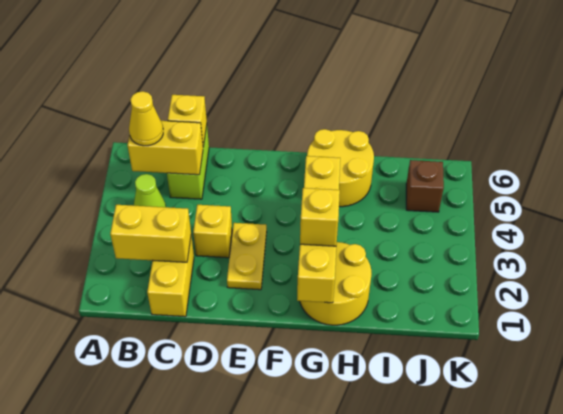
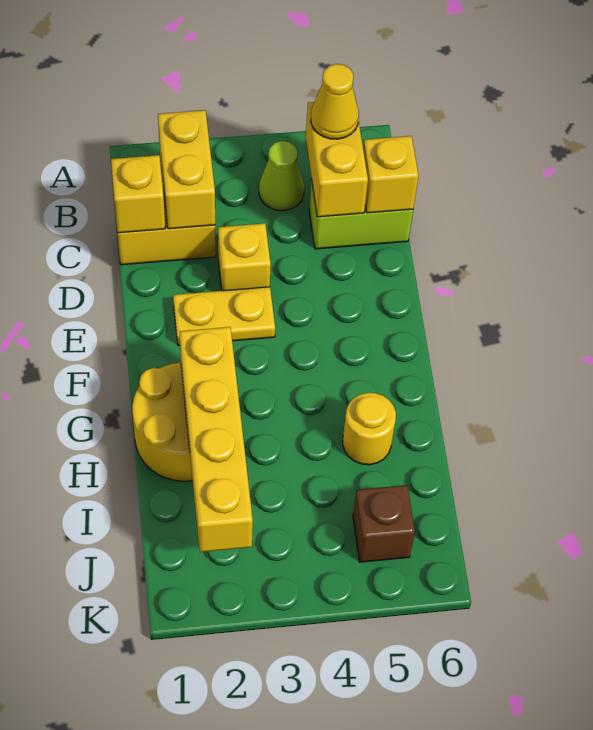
yellow brick G1:G4 level 2 -> yellow brick G2:J2 level 2
yellow brick G2 level 3 -> yellow brick C1 level 2
yellow round brick G5:H6 level 1 -> yellow round brick H5 level 1

